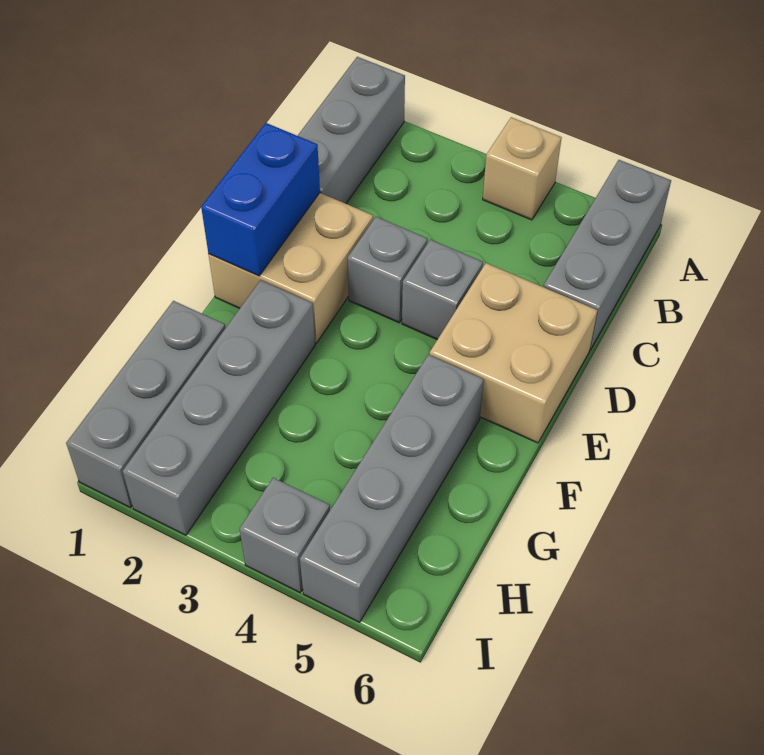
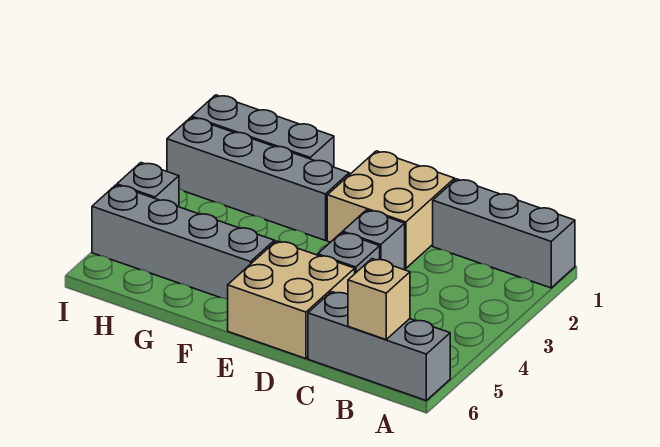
tan brick A4 level 1 -> tan brick B6 level 2
blue brick D1:E1 level 2 -> none

